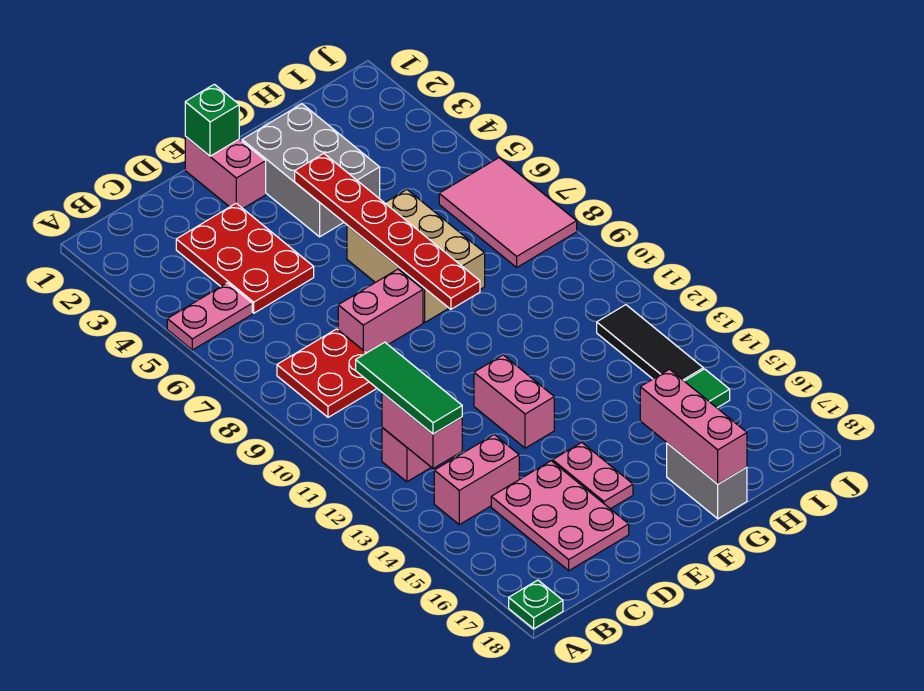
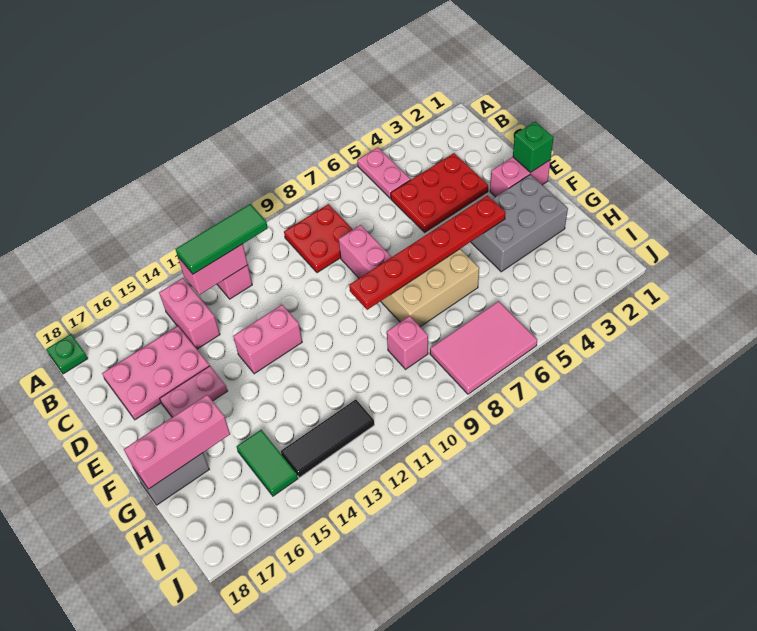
none -> pink brick H9 level 1

